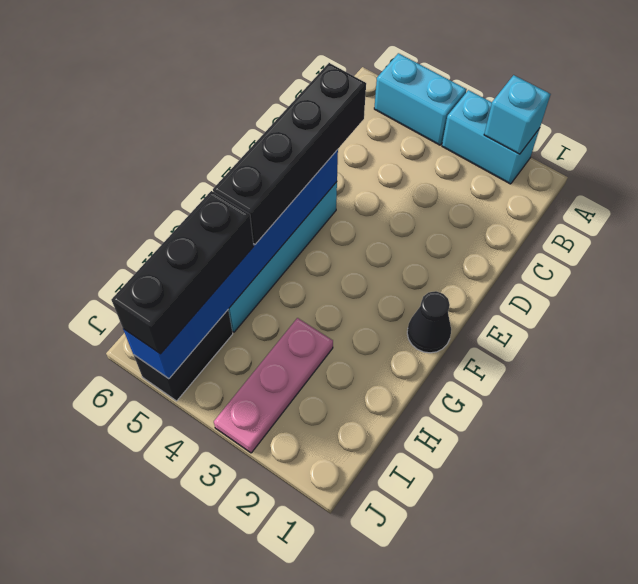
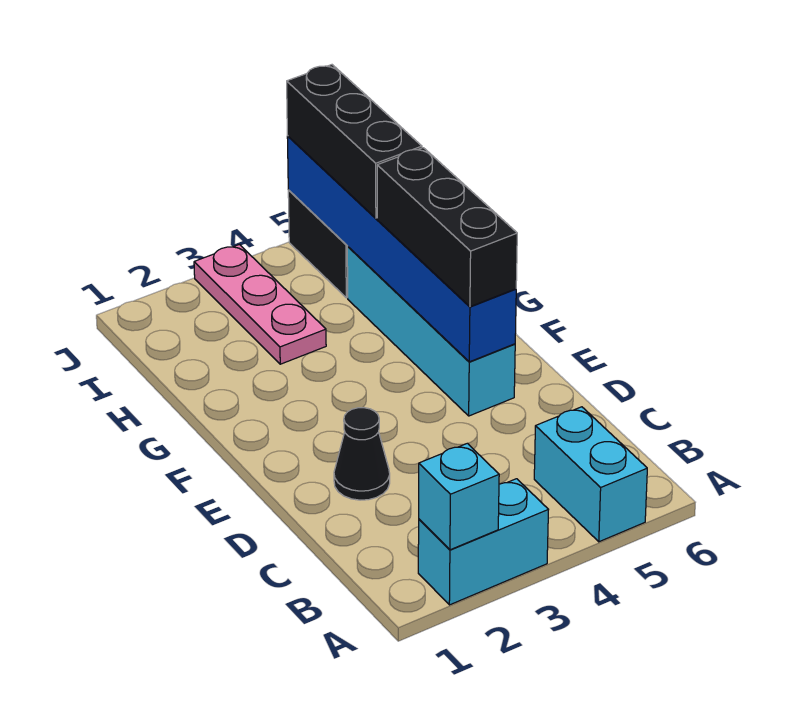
cyan brick A4:A5 level 1 -> cyan brick A5:B5 level 1
black brick D5:G5 level 3 -> black brick E5:G5 level 3
black cone F1 level 1 -> black cone D2 level 1

